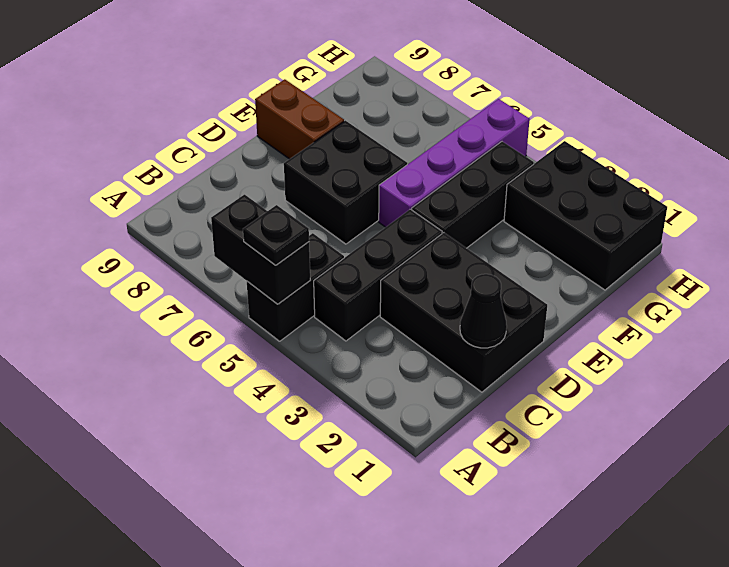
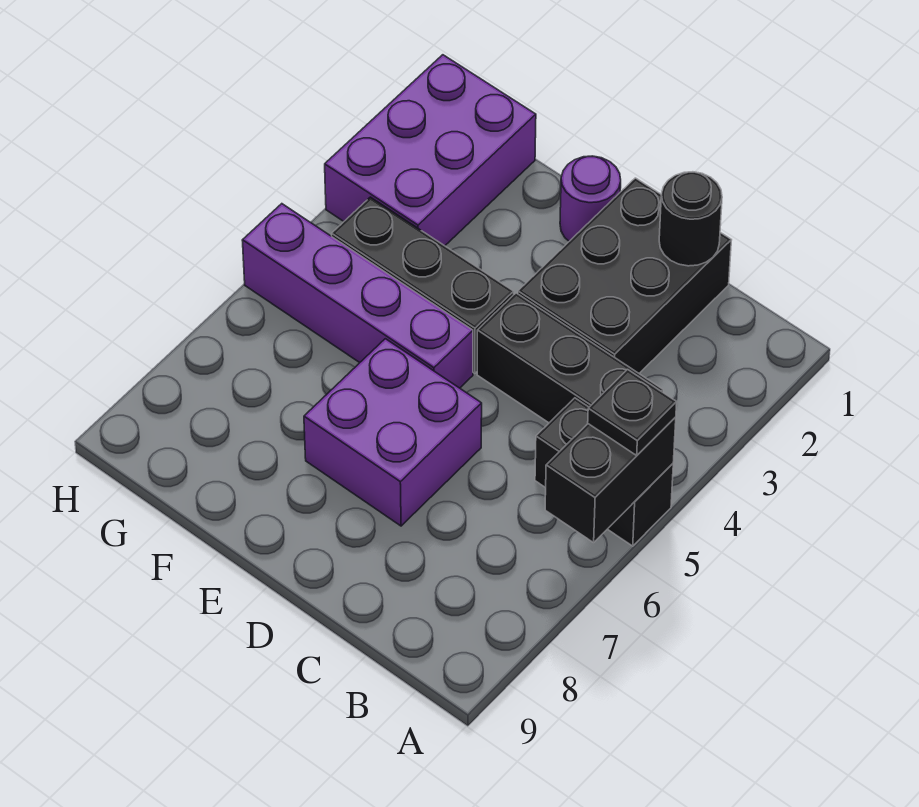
black cone C1 level 2 -> black round brick C1 level 2
black brick D6:E7 level 1 -> purple brick D6:E7 level 1
none -> purple round brick E1 level 1
brown brick E8:E9 level 1 -> none
black brick G1:H3 level 1 -> purple brick G1:H3 level 1

